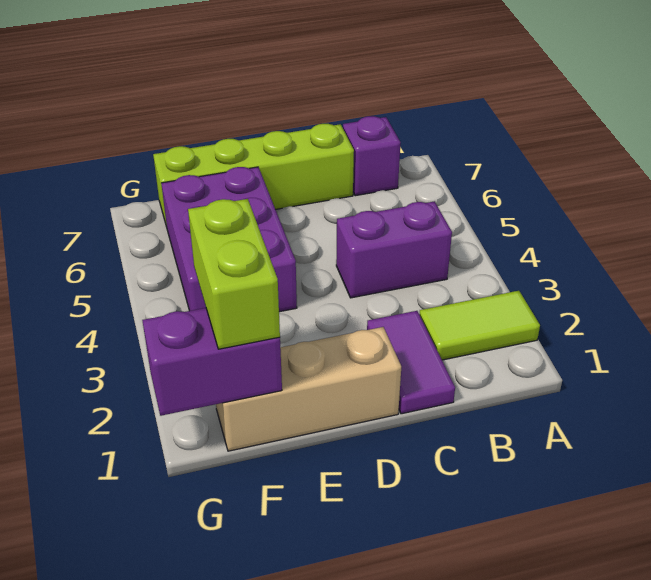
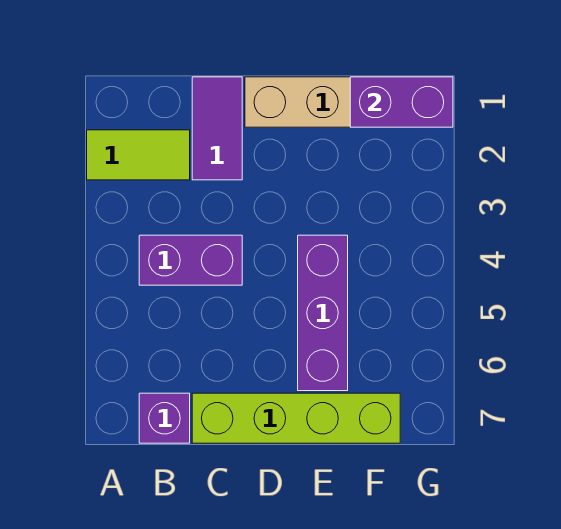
purple brick E4:F6 level 1 -> purple brick E4:E6 level 1
lime brick F1:F2 level 3 -> none

